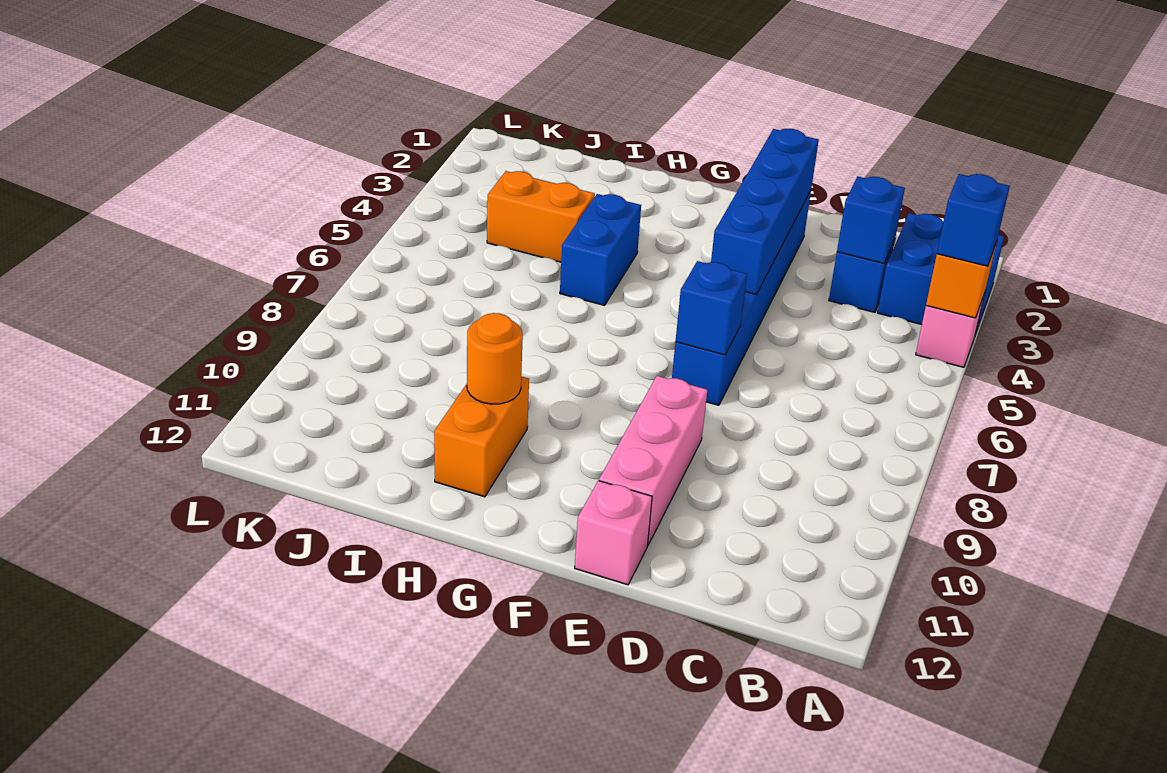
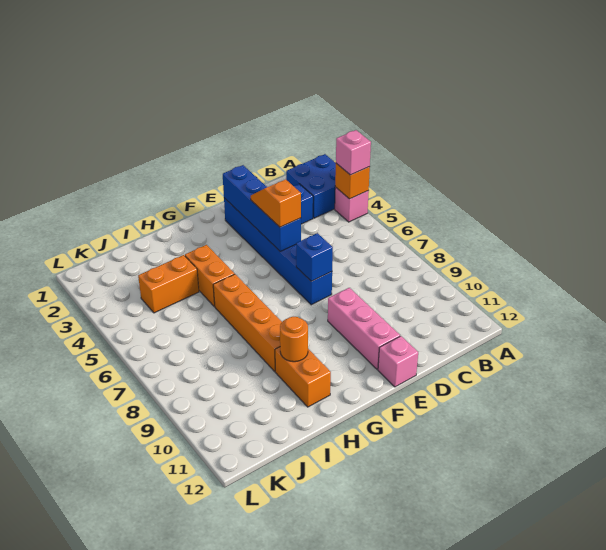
blue brick A4 level 3 -> pink brick A4 level 3
blue brick C3 level 2 -> none
none -> orange slope E4:E5 level 3 top 5
blue brick H4:H5 level 1 -> orange brick H4:H5 level 1
none -> orange brick H6:H9 level 1

